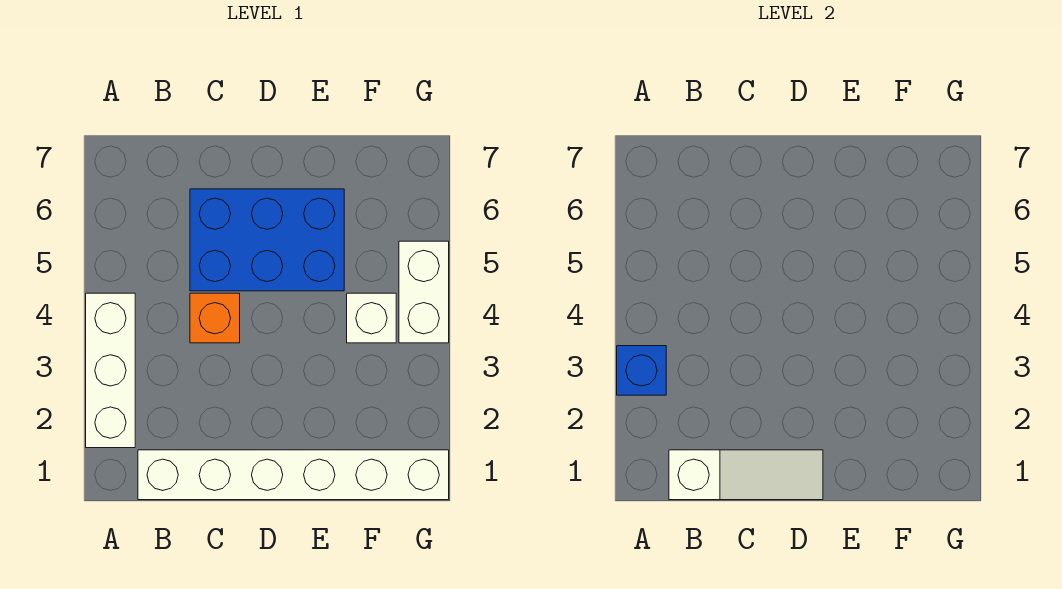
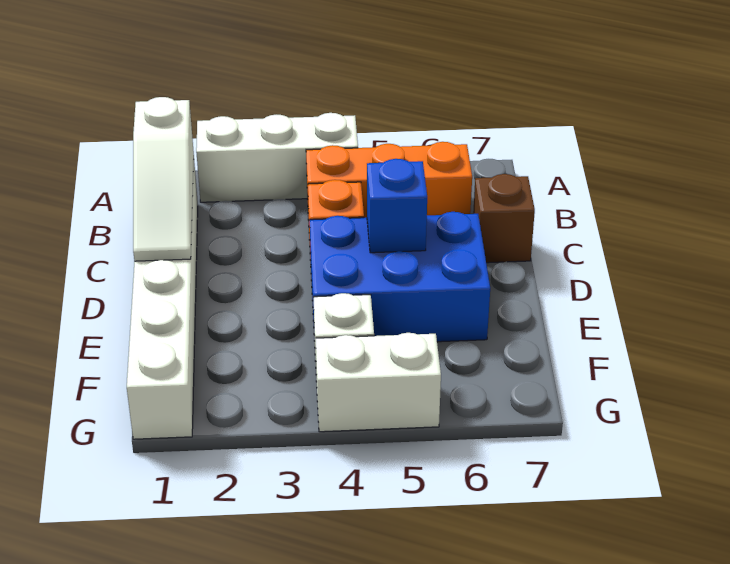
blue brick A3 level 2 -> blue brick D5 level 2
none -> orange brick B4:B6 level 1
blue brick C5:E6 level 1 -> blue brick D4:E6 level 1
none -> brown brick C7 level 1

